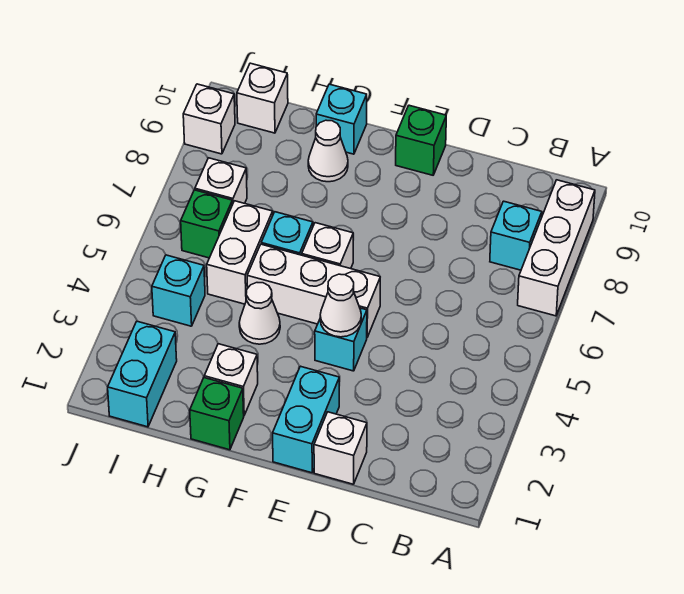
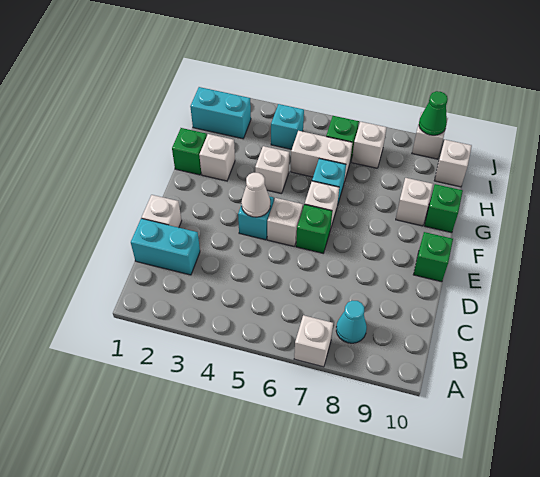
white brick A7:A9 level 1 -> white brick A7 level 1
cyan brick B8 level 1 -> cyan cone B8 level 1
cyan brick E1:E2 level 1 -> cyan brick C1:C2 level 1
white brick E5:G5 level 1 -> white brick E5 level 1
none -> green brick E6 level 1
white cone G4 level 1 -> white brick G4 level 1
white cone G9 level 1 -> white brick G9 level 1
cyan brick G10 level 1 -> green brick G10 level 1
none -> green cone J9 level 2

